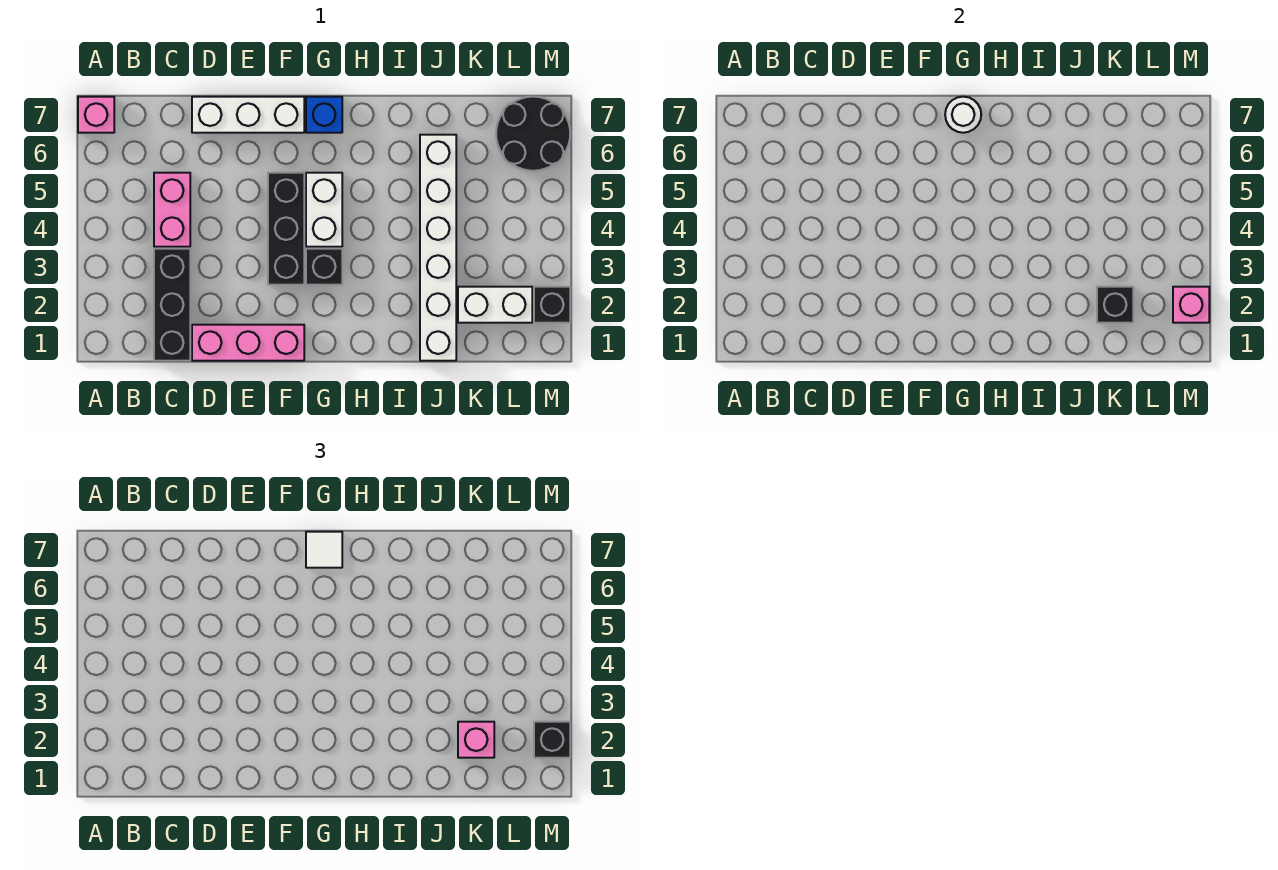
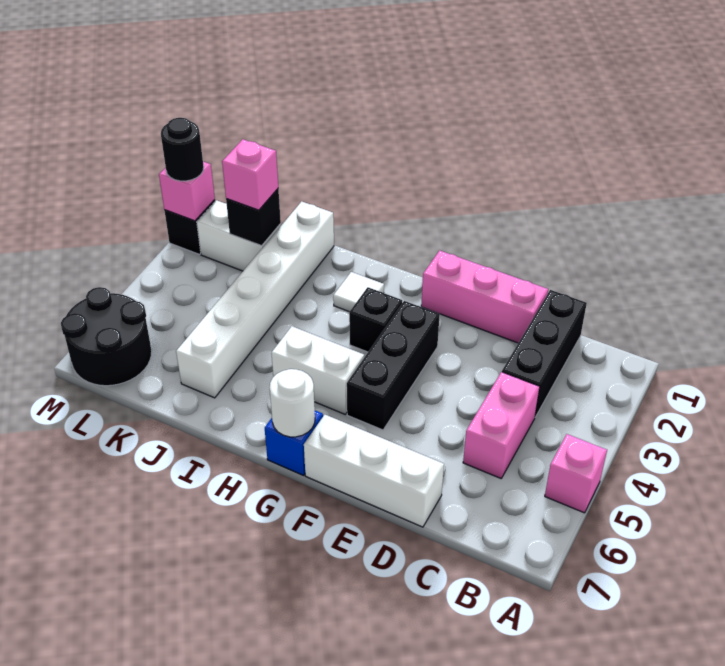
pink brick A7 level 1 -> pink brick A5 level 1
white brick G4:G5 level 1 -> white brick G5:H5 level 1
white tile G7 level 3 -> white tile H2 level 1
black brick M2 level 3 -> black round brick M2 level 3

